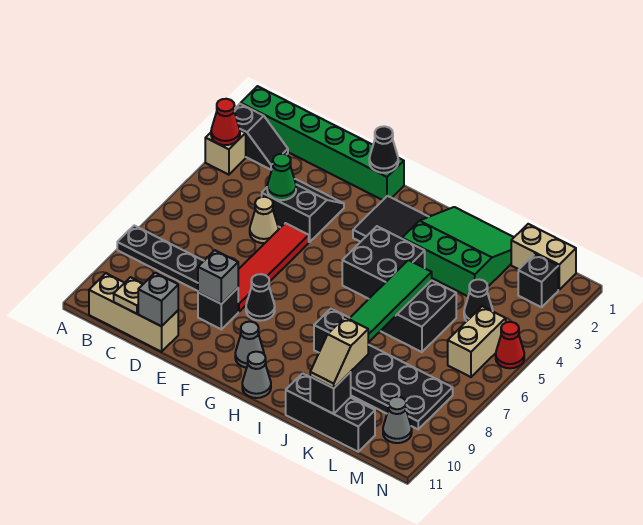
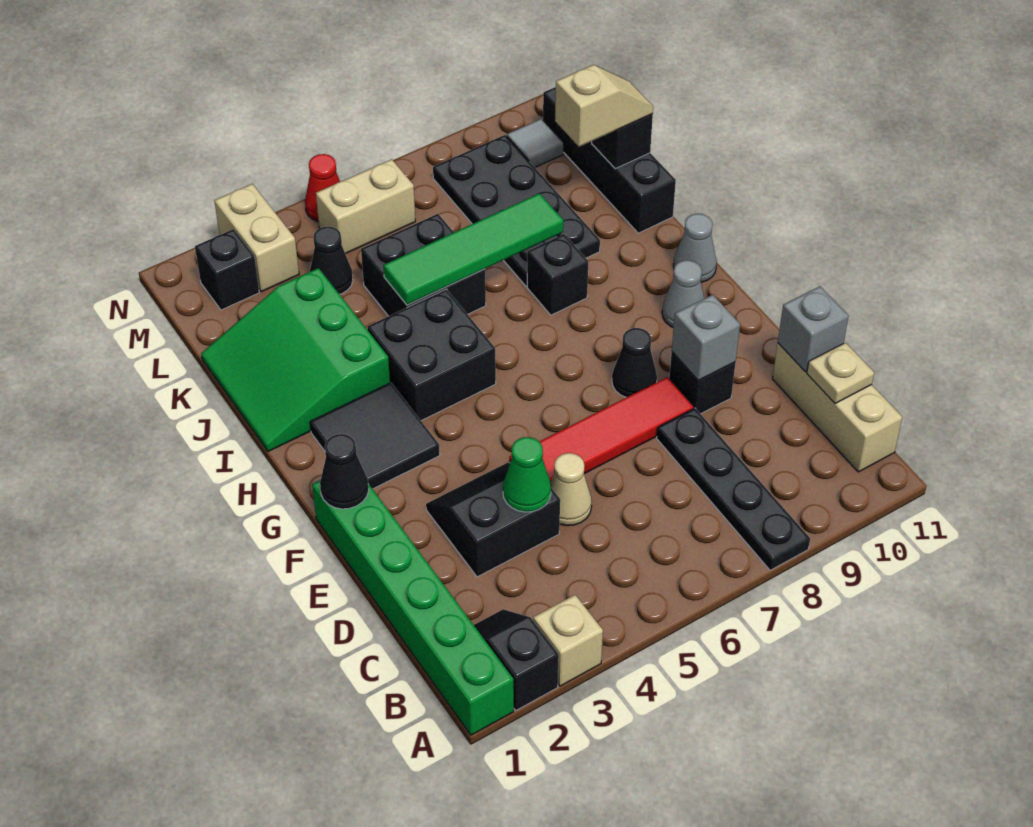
red cone A3 level 2 -> none
black slope D3:E4 level 1 top 4 -> black slope D3:E4 level 1 top D
black brick J11:L11 level 1 -> black brick J11:M11 level 1
tan brick L1:M1 level 1 -> tan brick M3:N3 level 1
grey cone M10 level 1 -> grey tile M10 level 1

